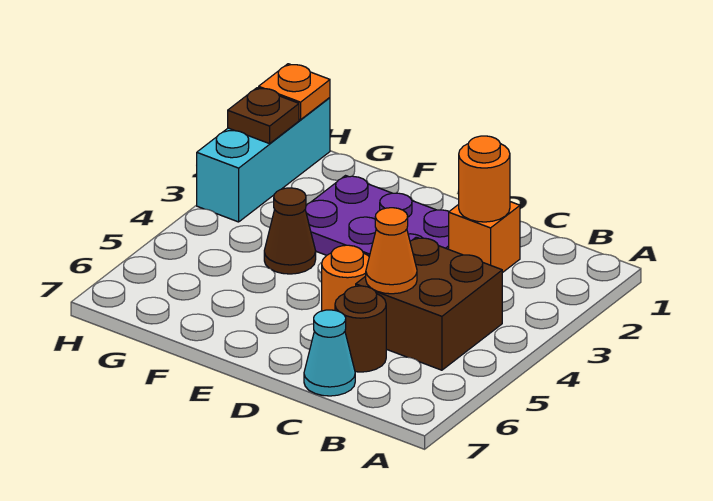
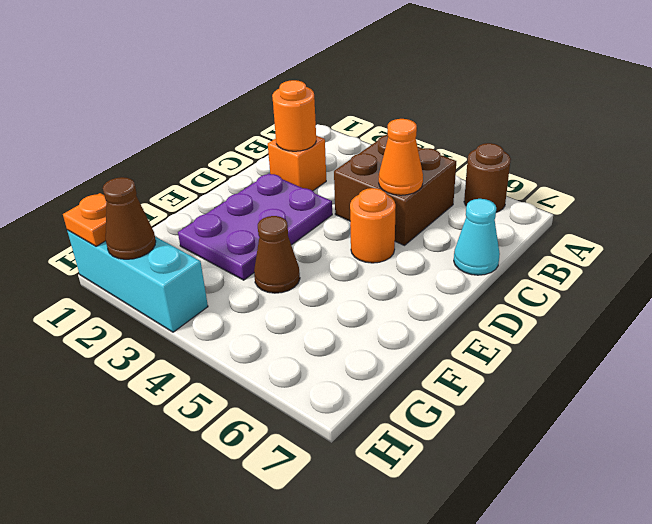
brown round brick C6 level 1 -> brown round brick A6 level 1
brown plate H2 level 2 -> brown cone H2 level 2

